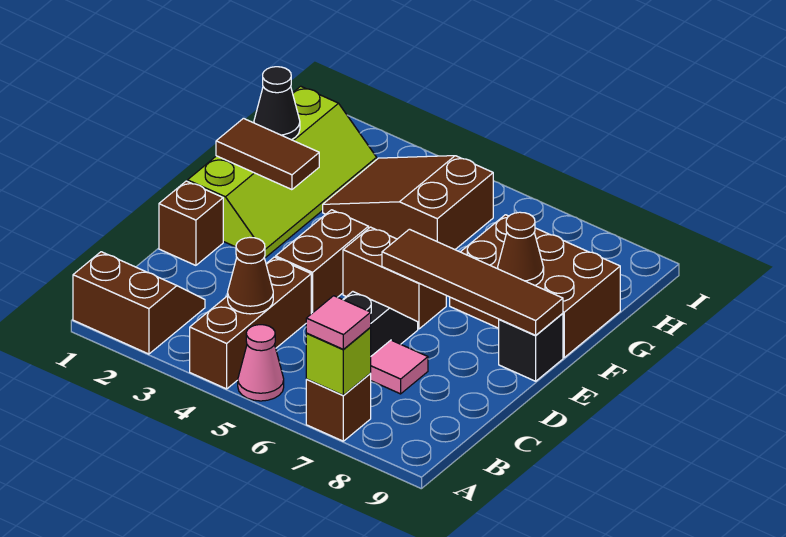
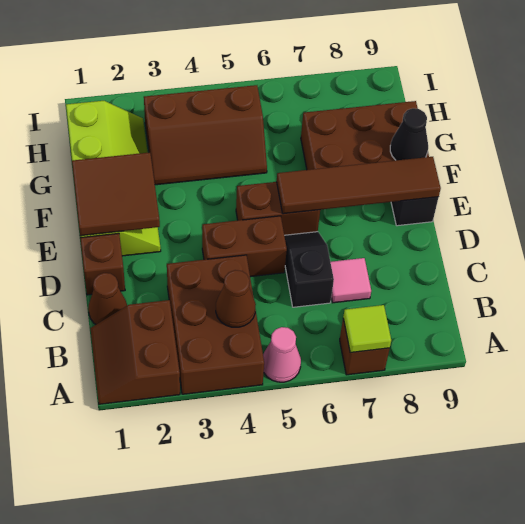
brown slope A1:B2 level 1 top A -> brown slope A1:B2 level 1 top 2
brown brick A4:C4 level 1 -> brown brick A3:C4 level 1
lime brick A7 level 2 -> lime tile A7 level 2
pink tile A7 level 3 -> none
brown brick D4:E4 level 1 -> brown brick D4:D5 level 1
brown tile F1:F2 level 2 -> brown tile E1:F2 level 2
brown cone F8 level 2 -> brown cone C1 level 1
black cone G1 level 2 -> black cone F9 level 2
brown slope G3:H5 level 1 top 5 -> brown slope G3:H5 level 1 top H

